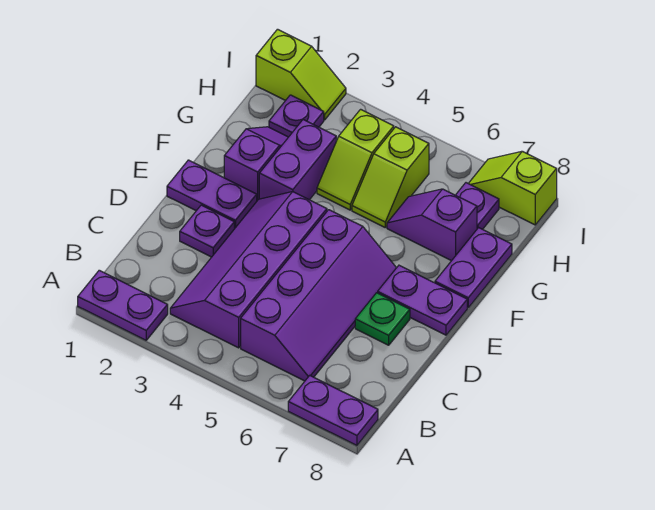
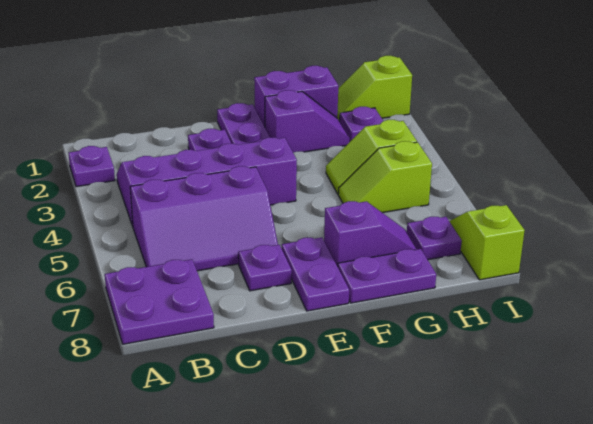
purple plate A1:A2 level 1 -> purple plate A2 level 1
purple plate A7:A8 level 1 -> purple plate A7:B8 level 1
purple slope B5:E6 level 1 top 5 -> purple slope B5:D6 level 1 top 5
green plate D7 level 1 -> purple plate D7 level 1
purple brick F3:G3 level 1 -> purple brick F1:G1 level 1
purple slope G6:G7 level 1 top 7 -> purple slope F7:G7 level 1 top F
lime slope I1:I2 level 1 top 1 -> lime slope H1:I1 level 1 top I

